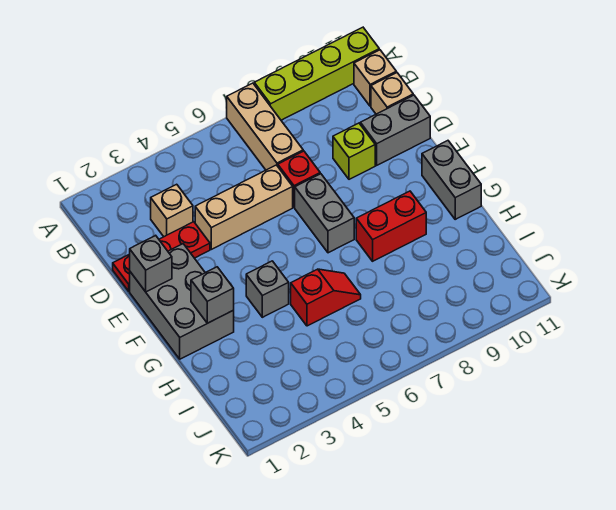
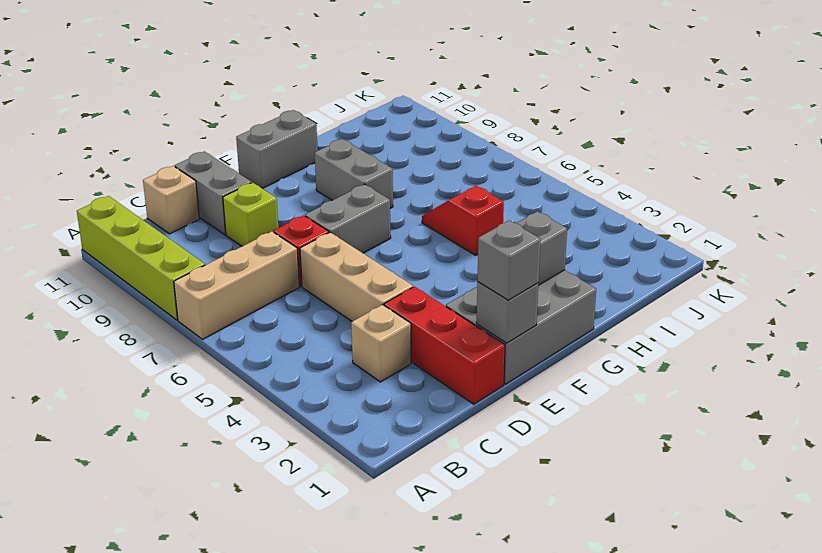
tan brick B11 level 1 -> none
red plate D1:D3 level 1 -> red brick D1:D3 level 1
grey brick G4 level 1 -> grey brick E1 level 3
red brick G8:G9 level 1 -> grey brick G8:G9 level 1

